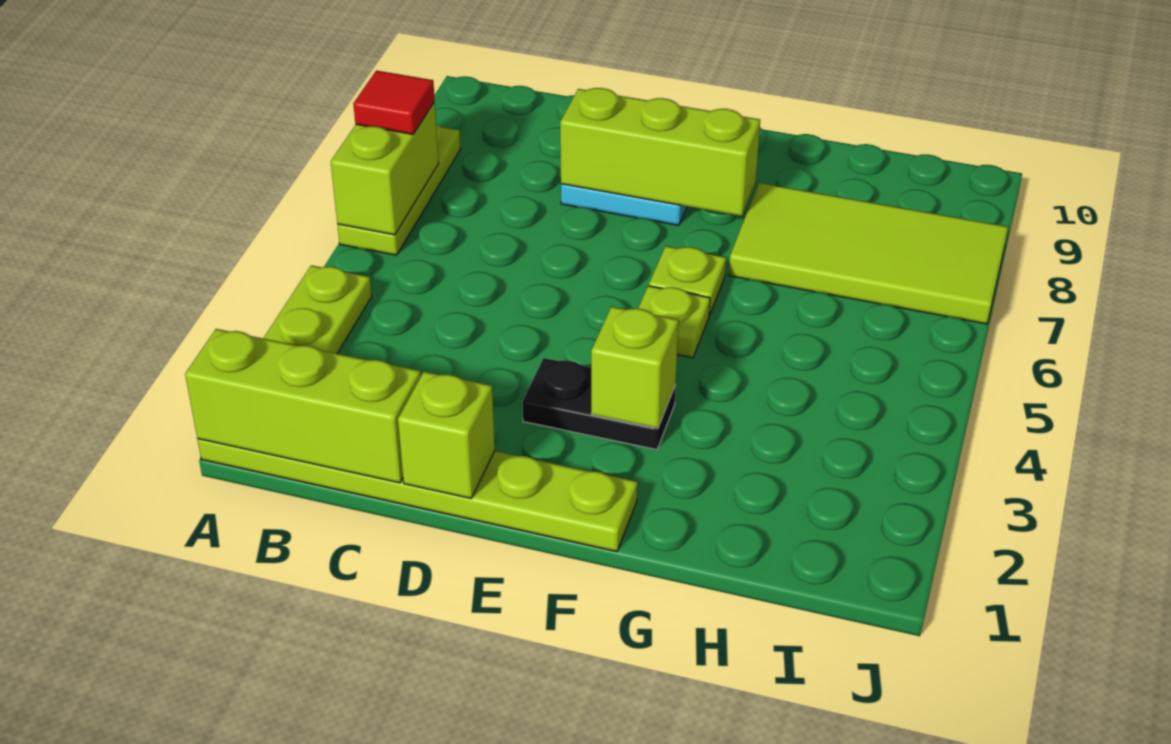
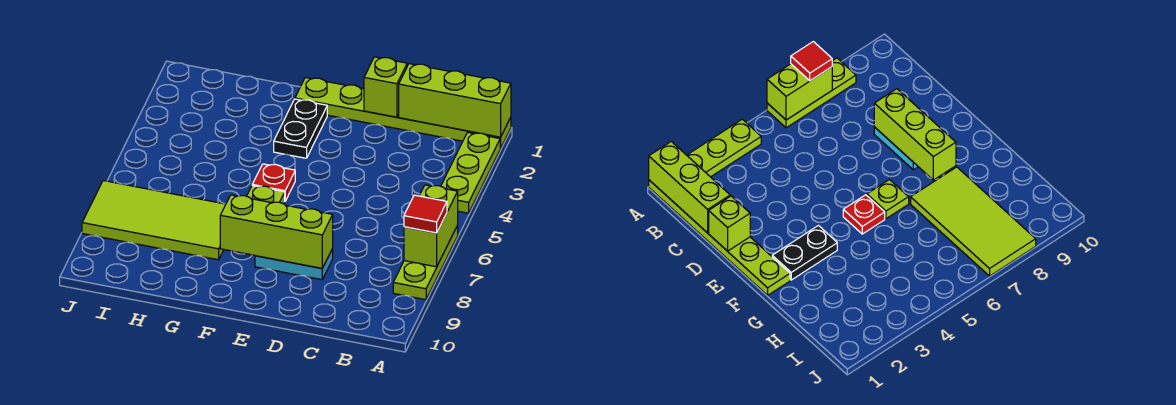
black plate E3:F3 level 1 -> black plate F2:F3 level 1
lime brick F3 level 2 -> none
lime plate F5 level 1 -> red plate F5 level 1

